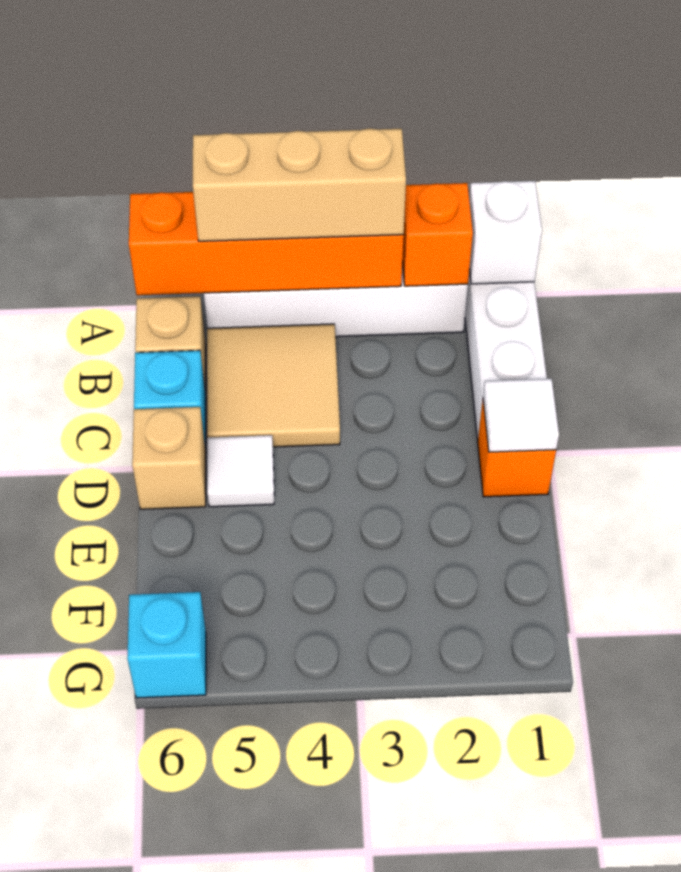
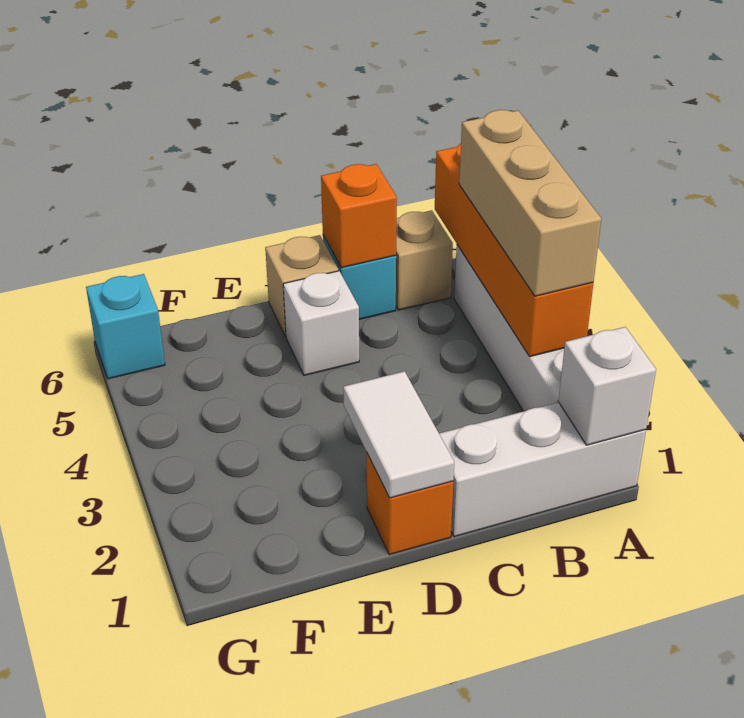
orange brick A2 level 2 -> orange brick C6 level 2
tan tile B4:C5 level 1 -> none
white tile D1 level 2 -> white tile D1:D2 level 2
white tile D5 level 1 -> white brick D5 level 1

